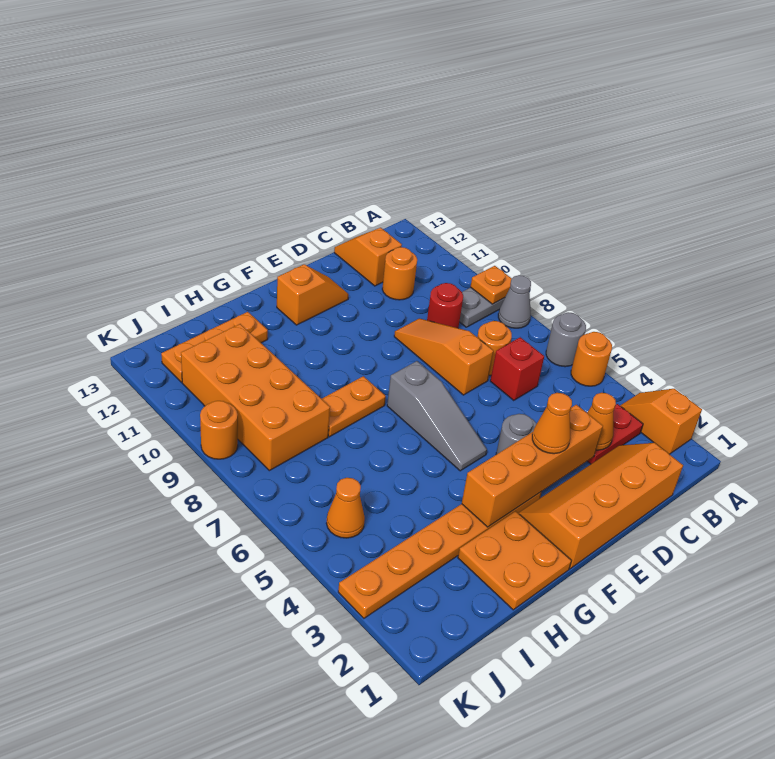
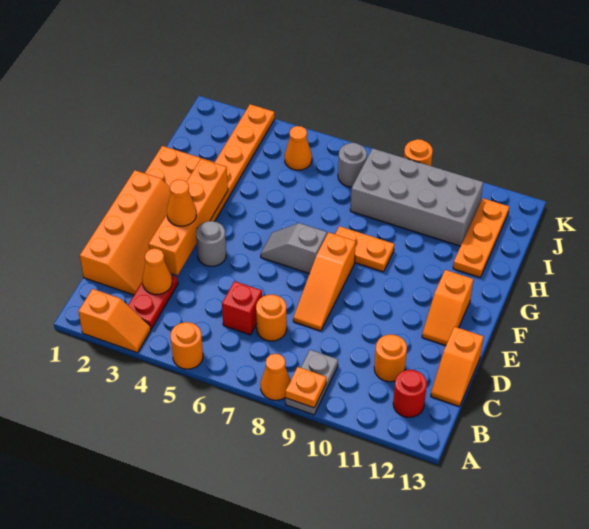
grey round brick A6 level 1 -> grey round brick J7 level 1
grey cone A8 level 1 -> orange cone A8 level 1
red round brick C9 level 1 -> red round brick B12 level 1
orange slope C12:C13 level 1 top 12 -> orange slope C13:D13 level 1 top D
orange slope D7:D9 level 1 top 7 -> orange slope D8:F8 level 1 top F
grey slope F5:F7 level 1 top 7 -> grey slope F6:F7 level 1 top 7
orange plate G8:H8 level 1 -> orange plate G8:G9 level 1
orange brick I8:J11 level 1 -> grey brick I8:J11 level 1

